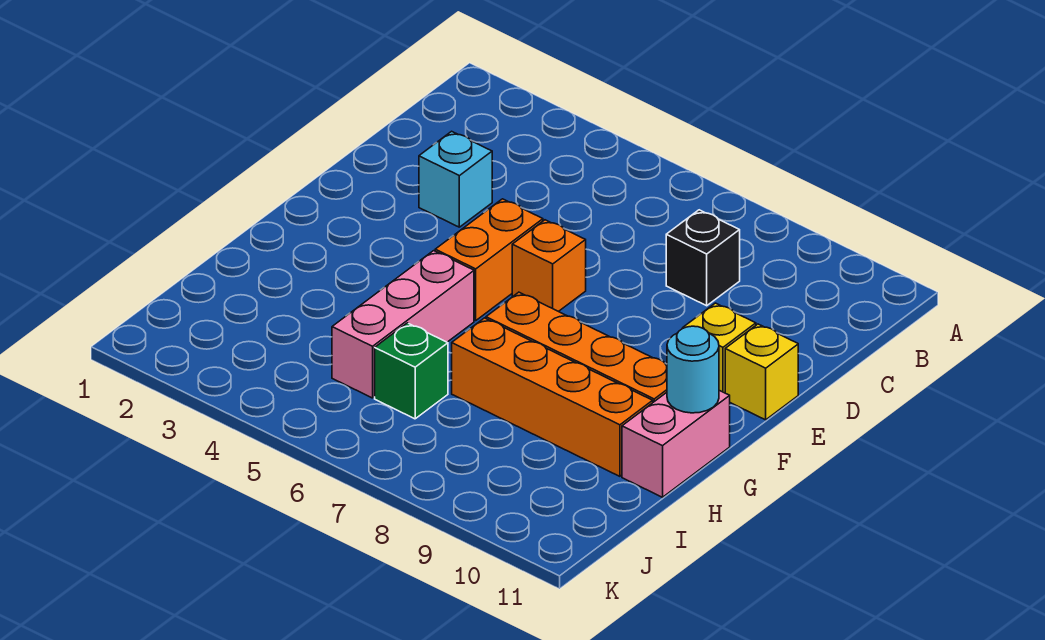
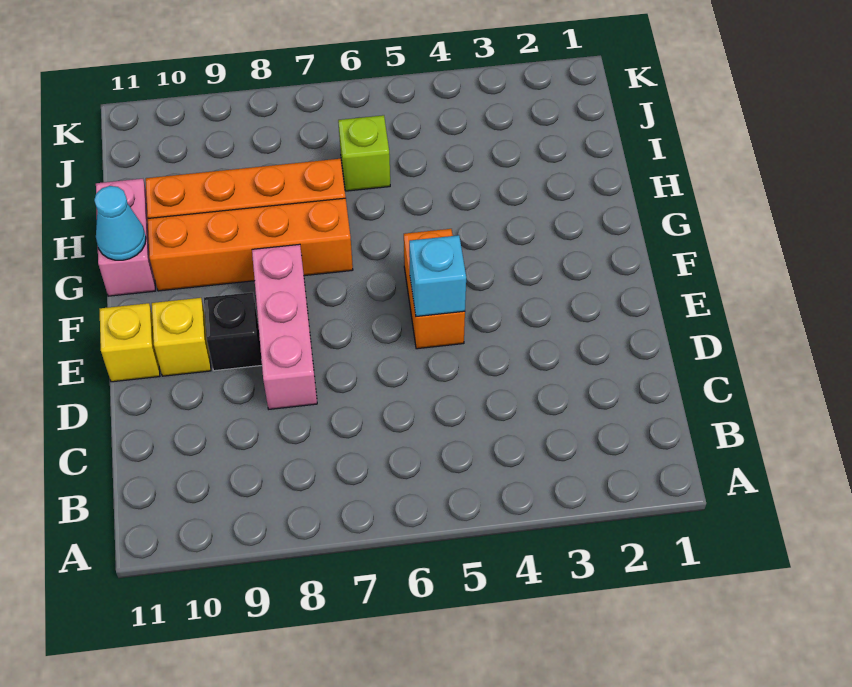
black brick C8 level 1 -> black brick E9 level 1
cyan brick D3 level 1 -> cyan brick E5 level 2
orange brick E6 level 1 -> none
pink brick G5:I5 level 1 -> pink brick D8:F8 level 1
cyan round brick G11 level 2 -> cyan cone G11 level 2
green brick I6 level 1 -> lime brick I6 level 1

